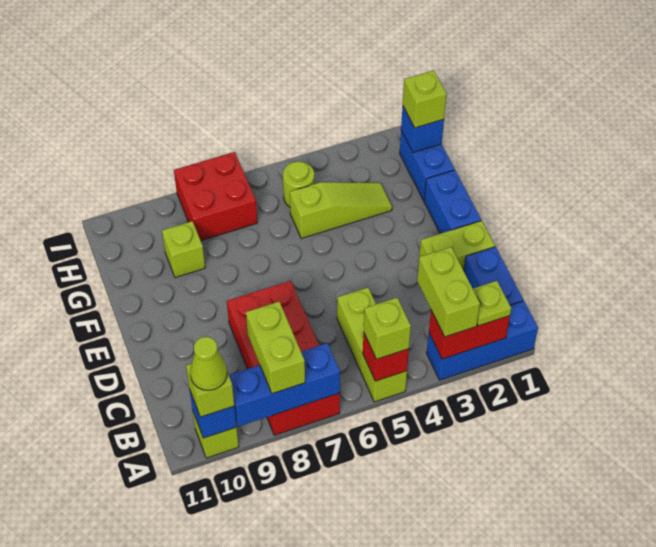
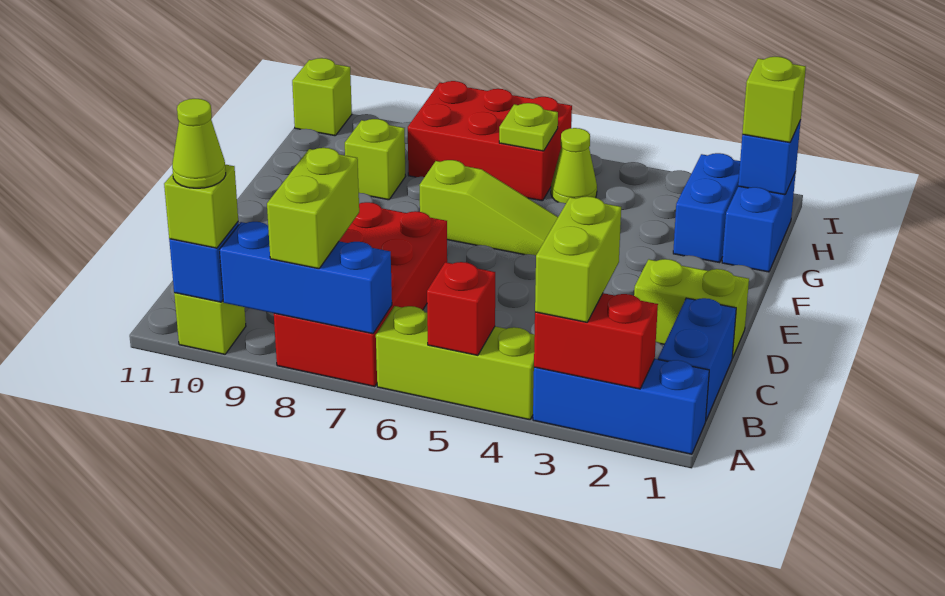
lime plate A2 level 3 -> lime plate H6 level 2
lime brick A5:C5 level 1 -> lime brick A4:A6 level 1
lime brick A5 level 3 -> lime brick I11 level 1
blue brick E1:F1 level 1 -> blue brick G2:H2 level 1
lime slope G3:G5 level 1 top 5 -> lime slope F5:F7 level 1 top 7
lime round brick H5 level 1 -> lime cone H5 level 1
red brick H7:I8 level 1 -> red brick H6:I8 level 1

